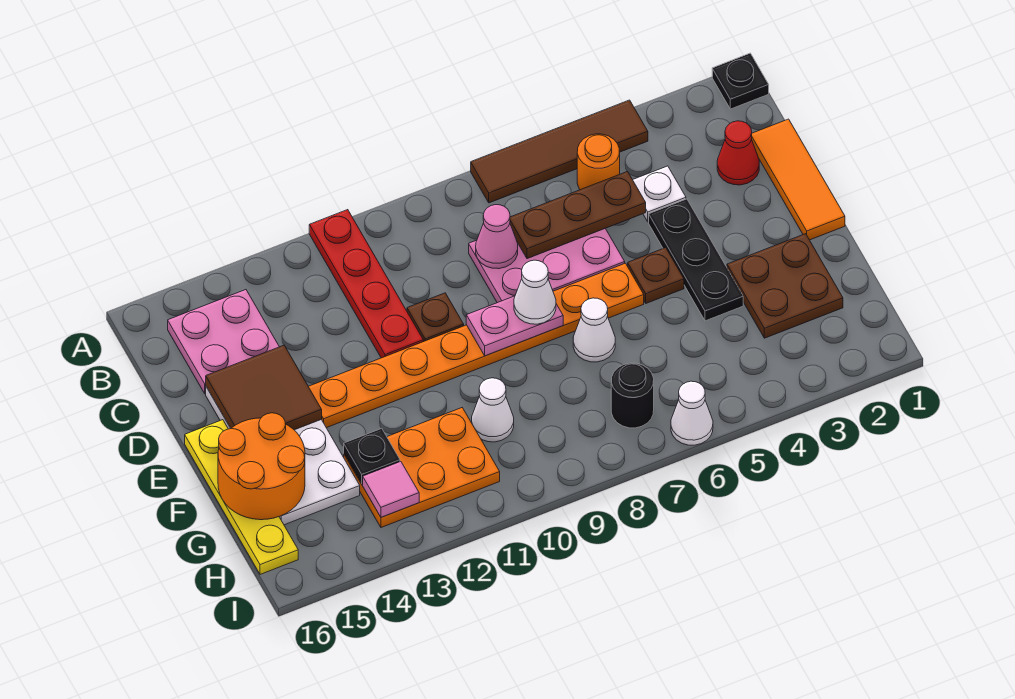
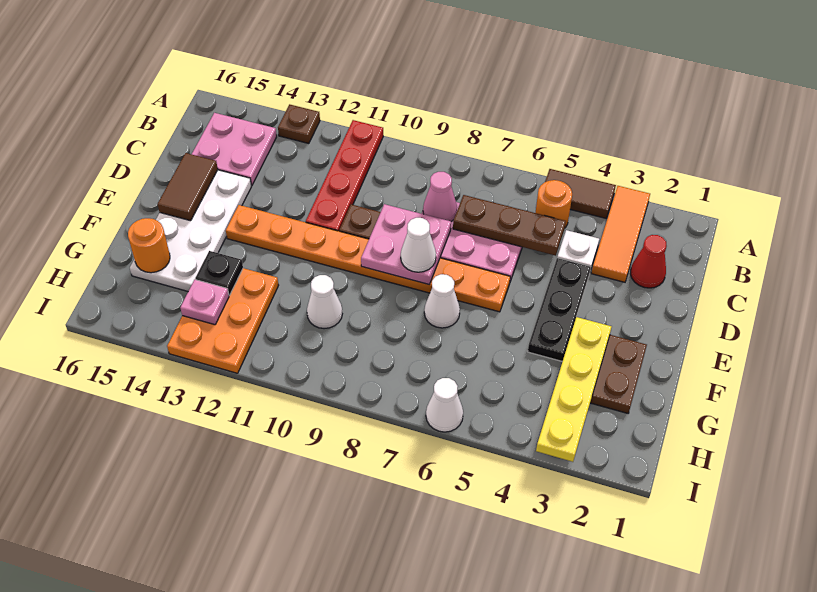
black plate A1 level 1 -> none
brown tile A4:A7 level 1 -> brown tile A4:A5 level 1
orange tile C1:E1 level 1 -> orange tile A3:C3 level 1
brown tile D14:E15 level 2 -> brown tile D15:E15 level 2
brown plate E5 level 1 -> brown plate A13 level 1
pink plate E8:E9 level 2 -> pink plate D8:E9 level 2
yellow plate E16:H16 level 1 -> yellow plate F3:I3 level 2
orange round brick F15:G16 level 2 -> orange round brick G15 level 2
orange plate G11:H13 level 1 -> orange plate G12:I13 level 1
black round brick H7 level 1 -> none
pink tile H13 level 2 -> pink plate H13 level 2

